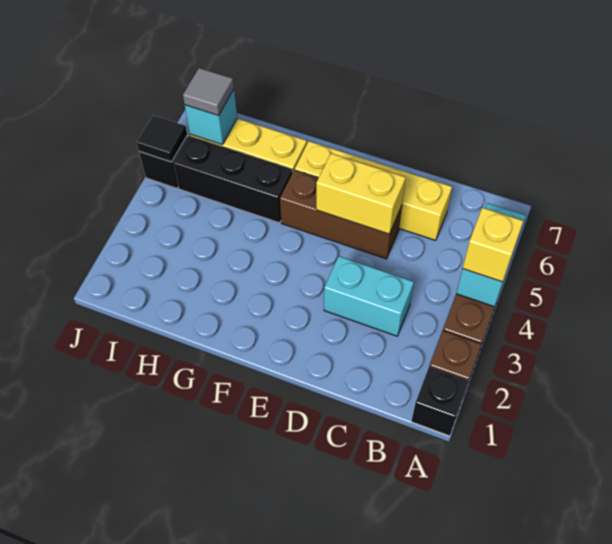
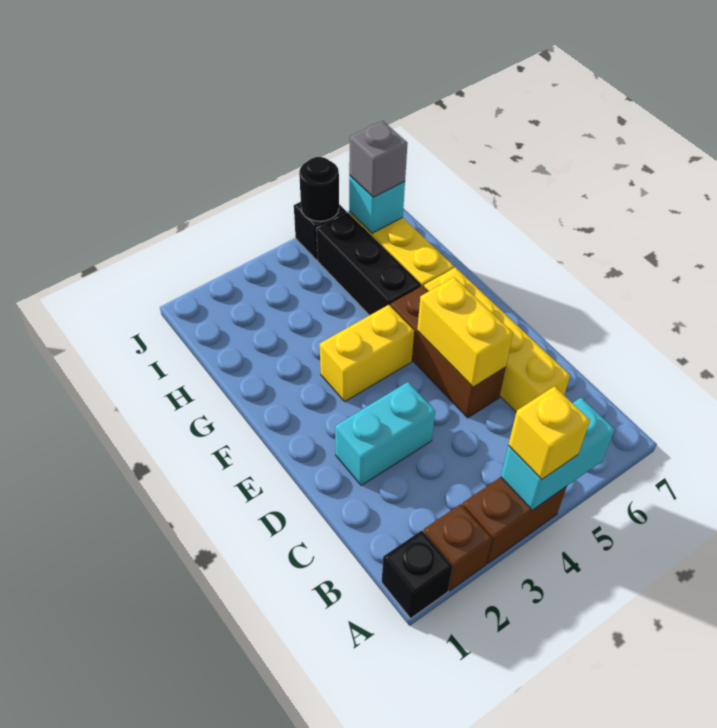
cyan brick C3:D3 level 1 -> cyan brick D2:D3 level 1
none -> yellow brick F3:F4 level 1
grey tile I6 level 3 -> grey brick I6 level 3
black tile J5 level 2 -> black round brick J5 level 2

